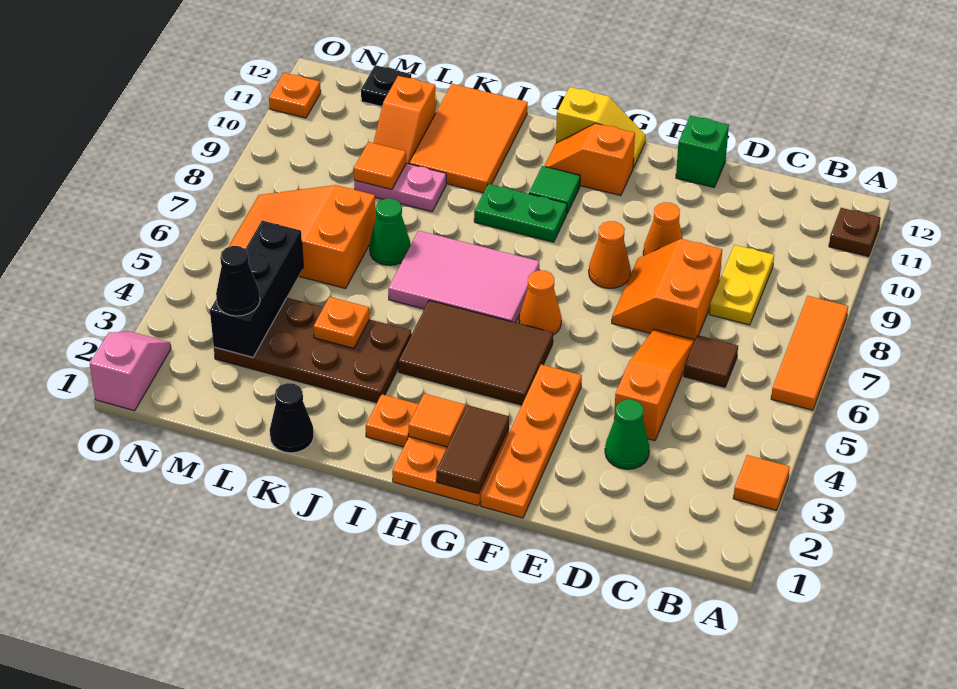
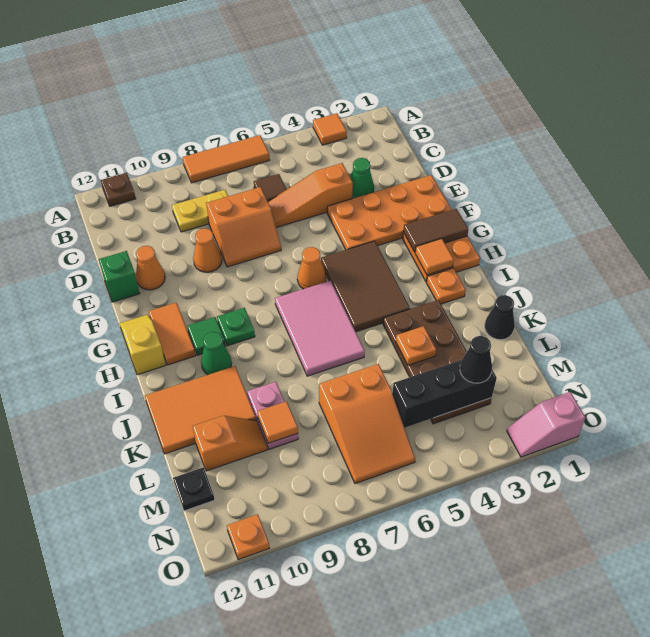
orange plate F1:F4 level 1 -> orange plate E1:F4 level 1
orange cone F8 level 1 -> orange cone E11 level 1
orange slope G11:H11 level 1 top G -> orange tile G11:H11 level 1
green plate H9:I9 level 1 -> green plate H9 level 1
green cone K7 level 1 -> green cone I10 level 1

